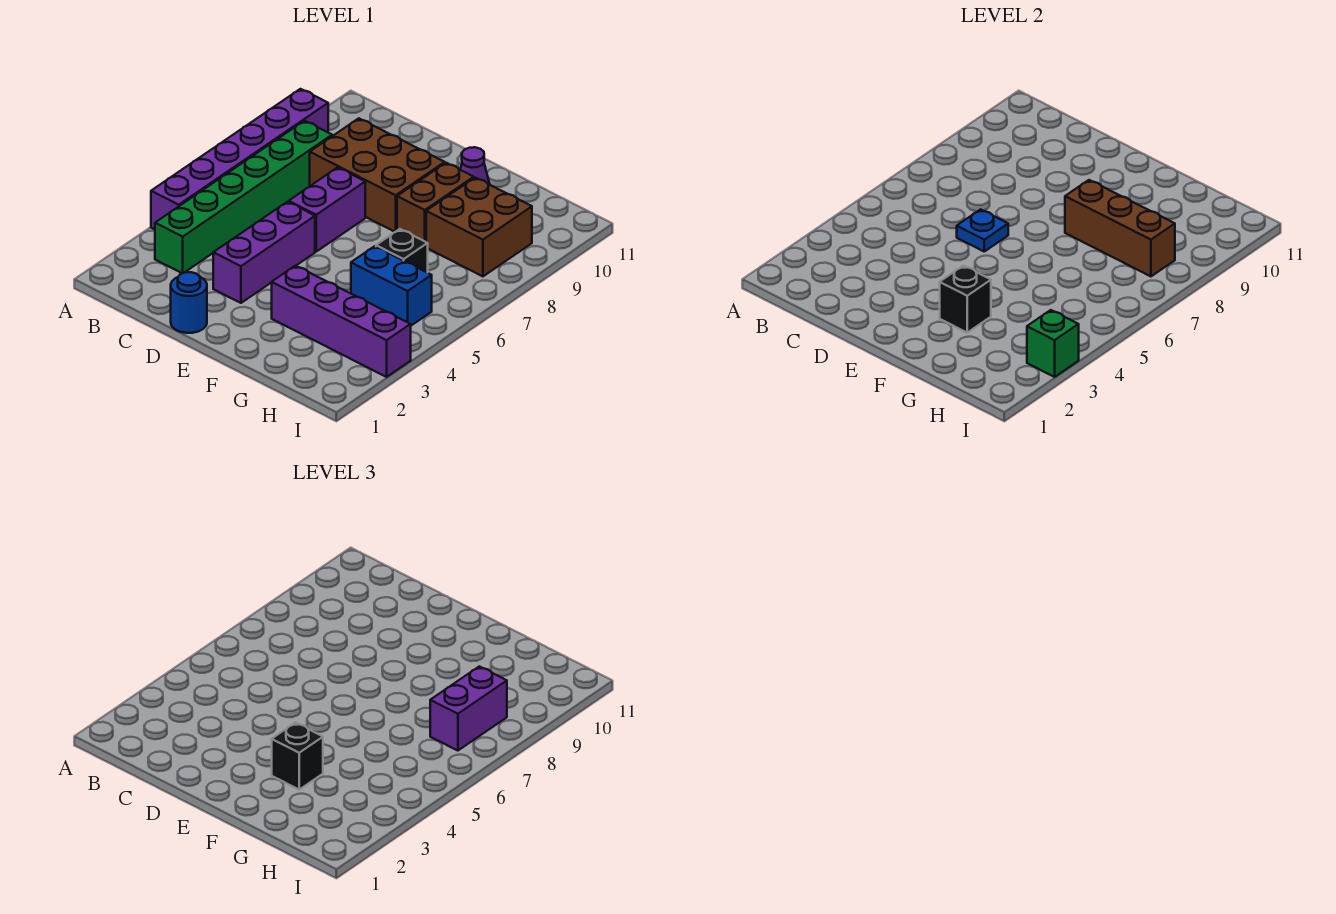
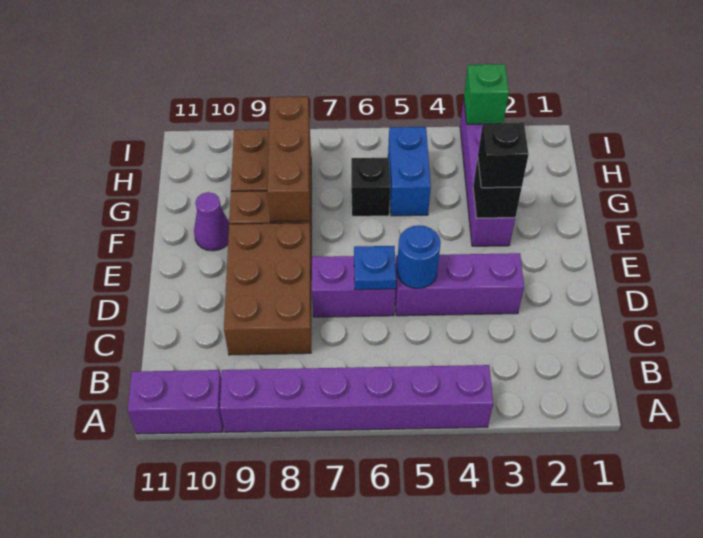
green brick B3:B8 level 1 -> none
blue round brick D1 level 1 -> blue round brick D5 level 2
purple brick H7:H8 level 3 -> purple brick A10:A11 level 1

